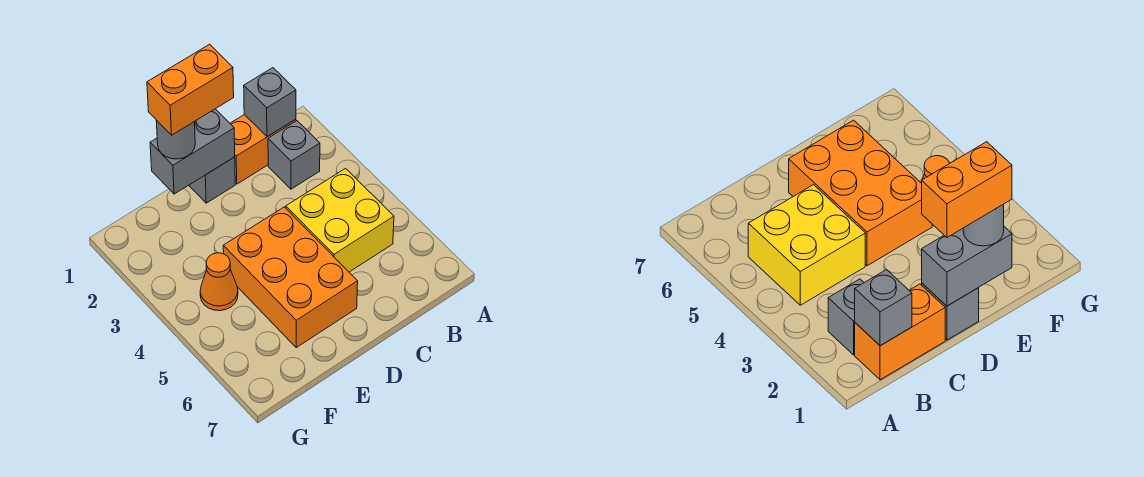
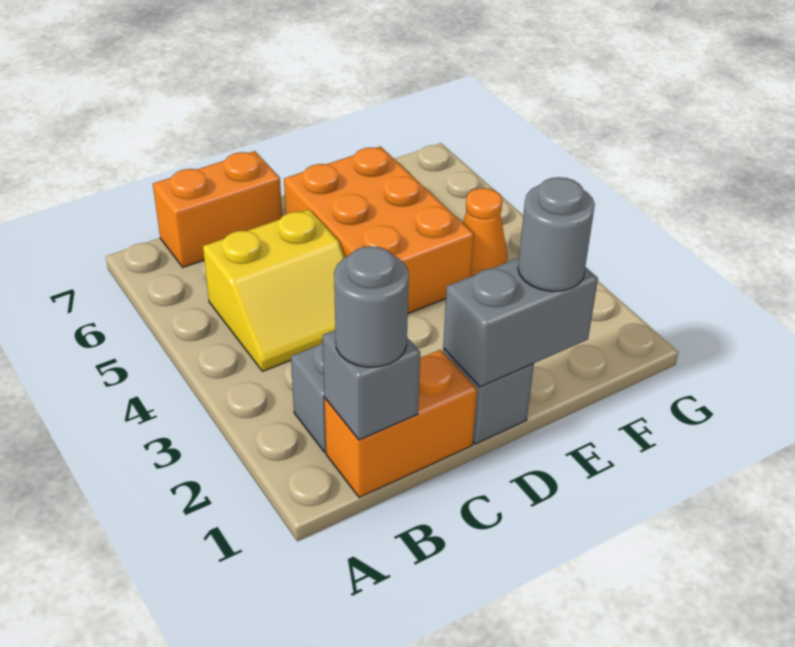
none -> grey round brick B1 level 3
yellow brick B4:C5 level 1 -> yellow slope B4:C5 level 1 top 5
orange brick D1:E1 level 4 -> orange brick B7:C7 level 1

